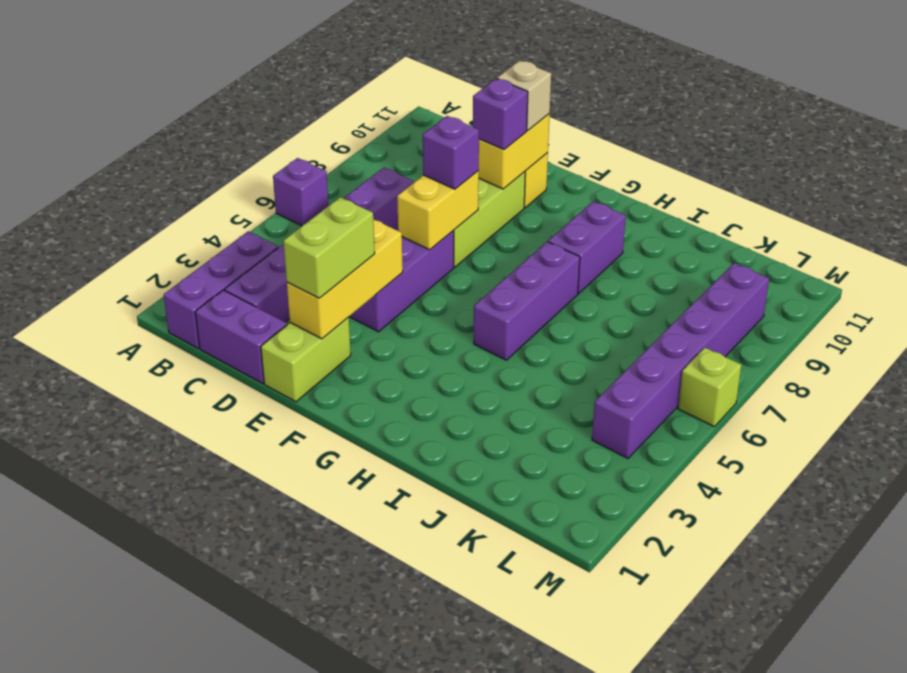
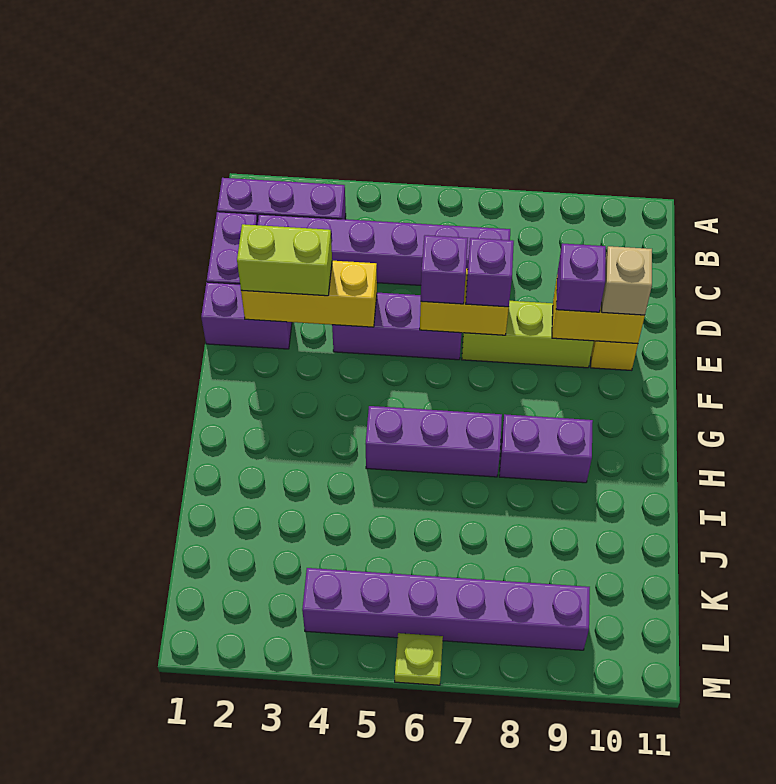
purple brick A6 level 1 -> purple brick E6 level 3
lime brick E1:E2 level 1 -> purple brick E1:E2 level 1
lime brick M6 level 1 -> lime plate M6 level 1

